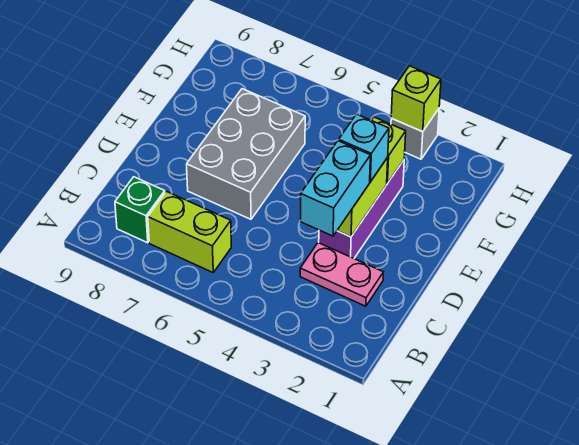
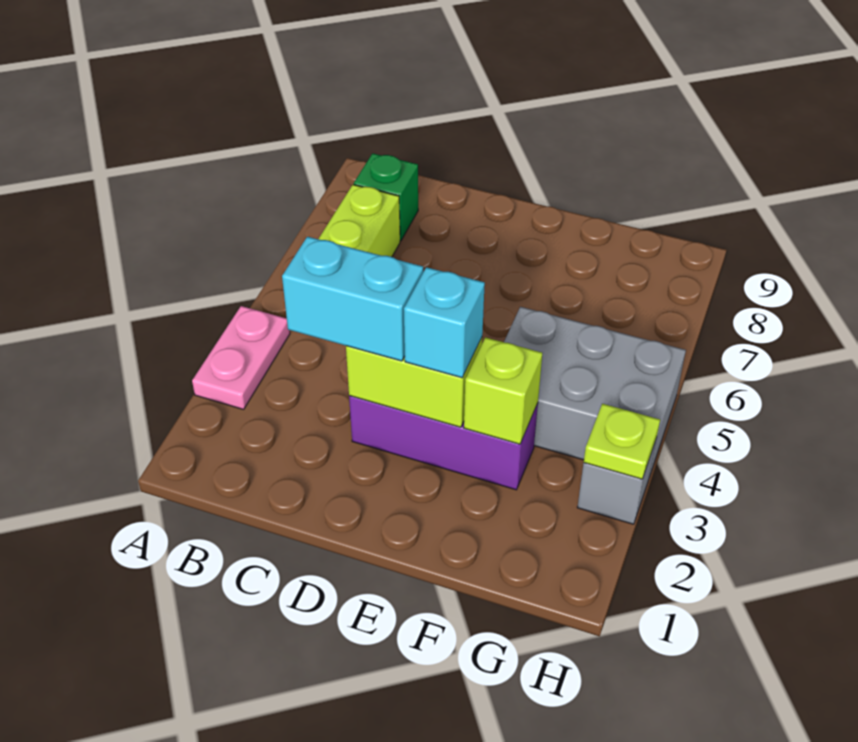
pink plate C2:C3 level 1 -> pink plate A3:A4 level 1
grey brick D6:F7 level 1 -> grey brick F4:H5 level 1
lime brick H3 level 2 -> lime plate H3 level 2

